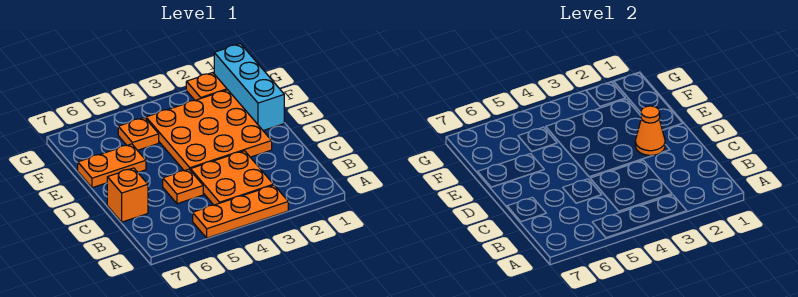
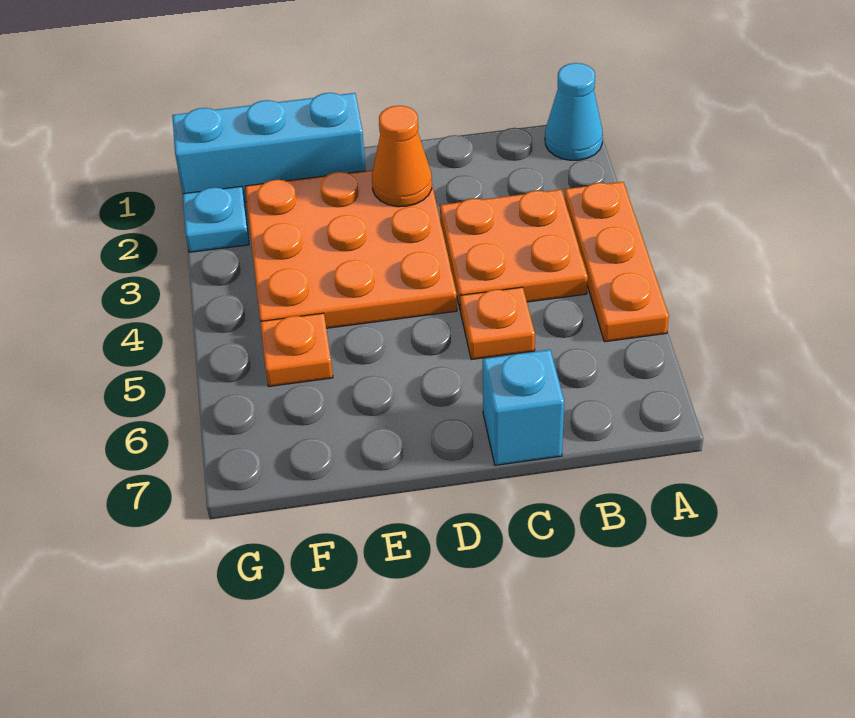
none -> cyan cone A1 level 1
orange brick C7 level 1 -> cyan brick C7 level 1
orange plate E6:E7 level 1 -> none
orange plate G2 level 1 -> cyan plate G2 level 1

